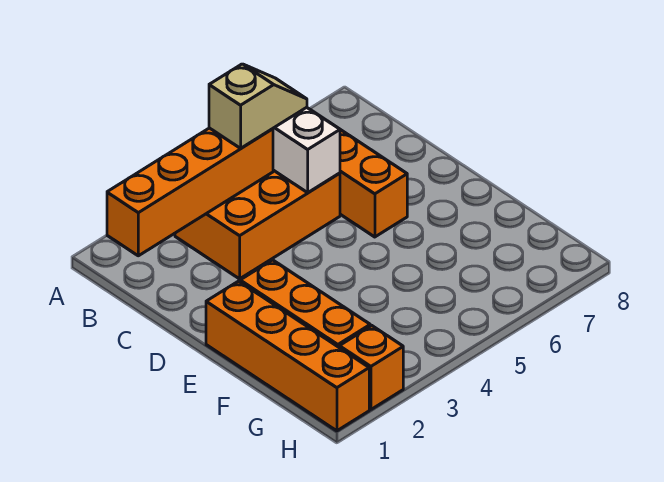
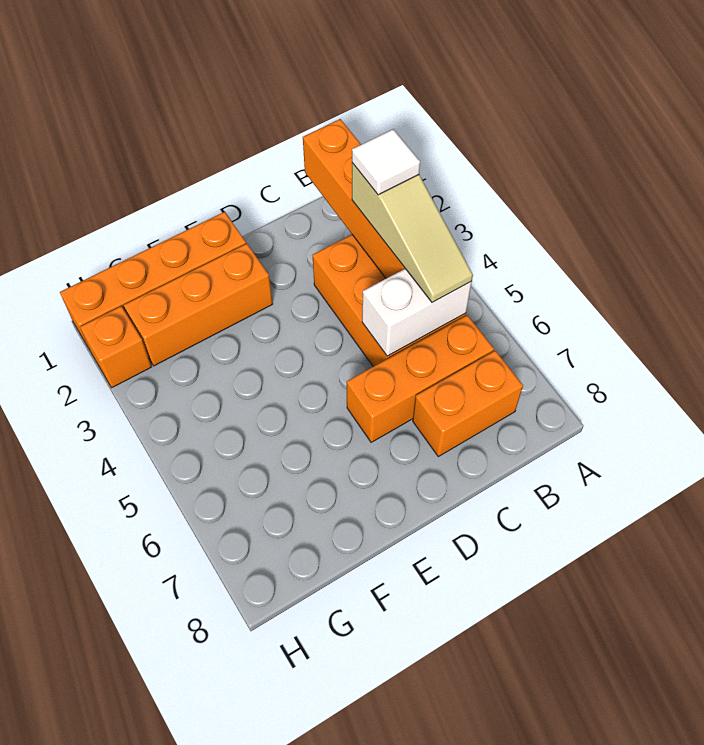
none -> white tile B3 level 4
tan slope B4:B5 level 3 top 4 -> tan slope B3:B5 level 3 top 3
none -> orange brick B7:C7 level 1

